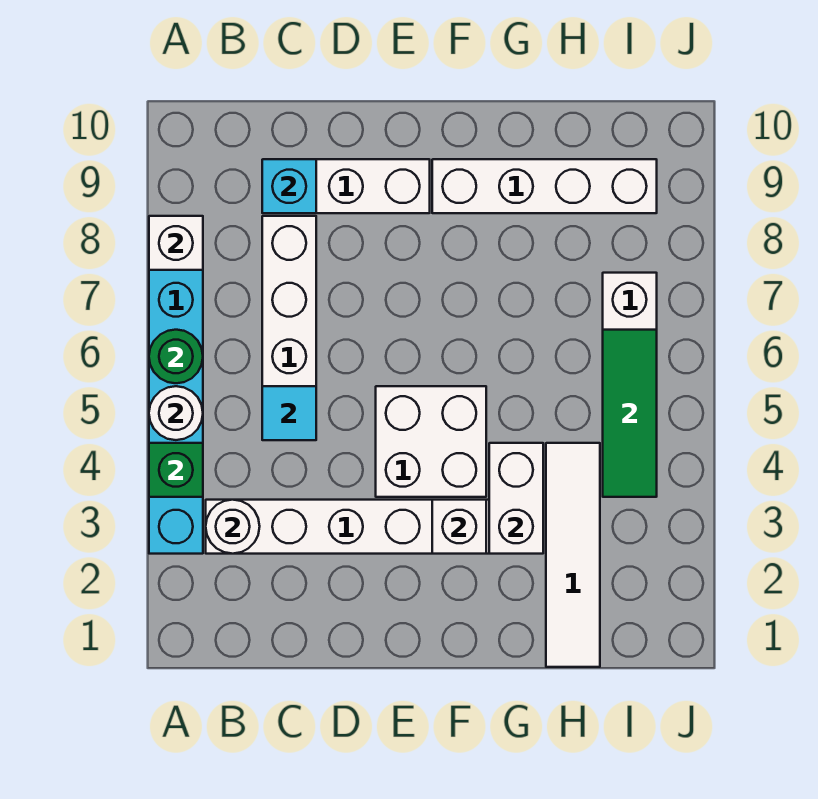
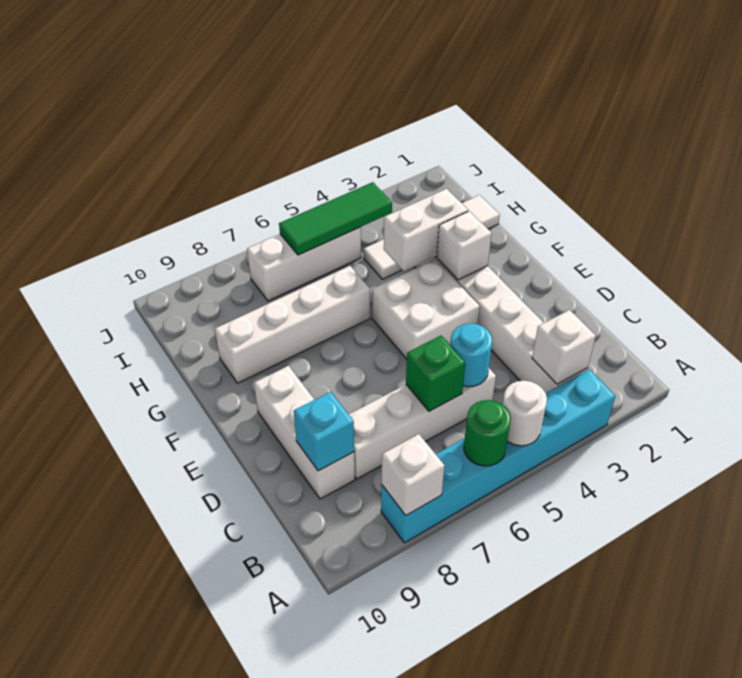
green brick A4 level 2 -> green brick C6 level 2
white round brick B3 level 2 -> white brick B3 level 2
cyan tile C5 level 2 -> cyan round brick C5 level 2
white brick F9:I9 level 1 -> white brick G6:G9 level 1

